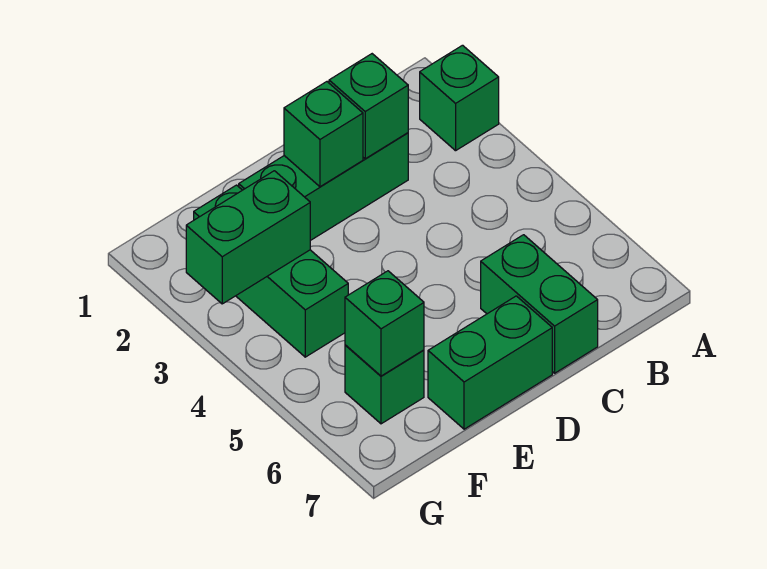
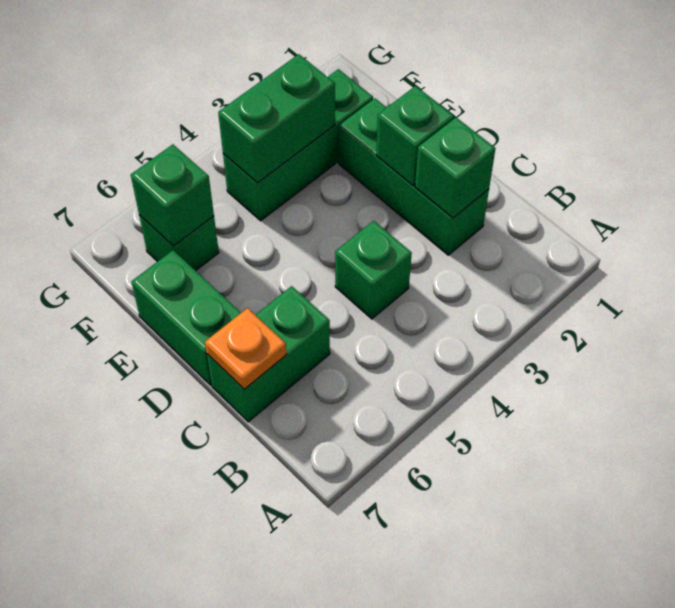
green brick A2 level 1 -> green brick C4 level 1
none -> orange plate C7 level 2
green brick F3:G3 level 2 -> green brick F3:F4 level 2

